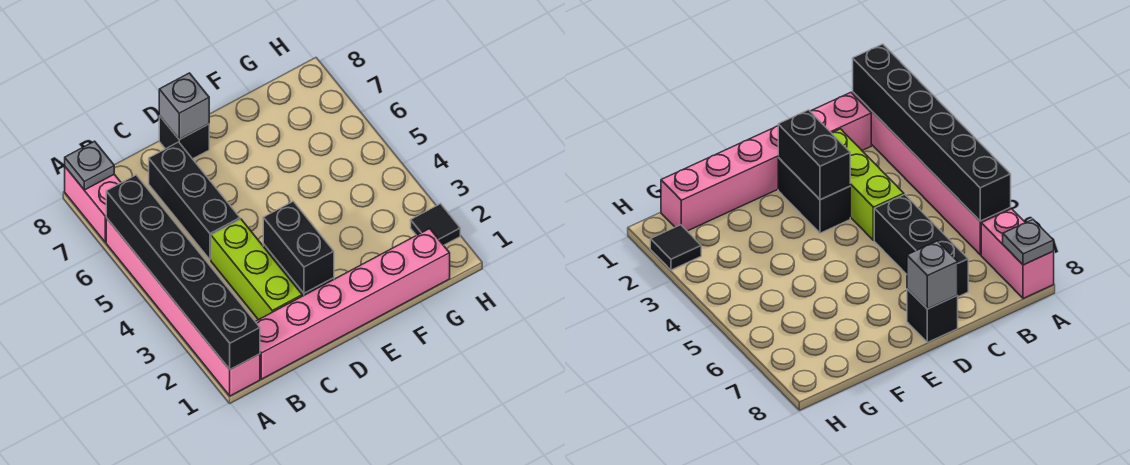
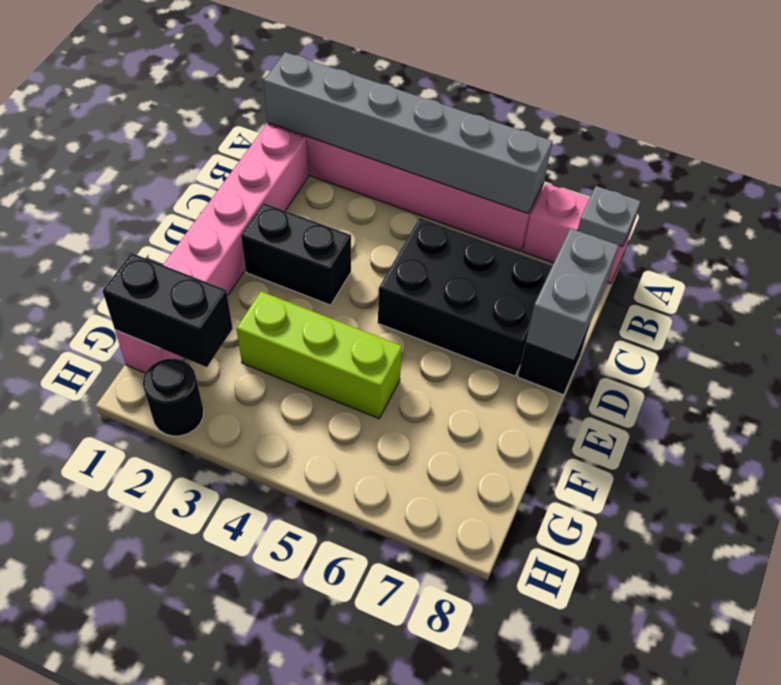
black brick A1:A6 level 2 -> grey brick A1:A6 level 2
lime brick C2:C4 level 1 -> lime brick F3:F5 level 1
black brick C5:C7 level 1 -> black brick C5:D7 level 1
black brick D2:D3 level 2 -> black brick G1:G2 level 2
grey brick D8 level 2 -> grey brick C8:D8 level 2
black tile H2 level 1 -> black round brick H2 level 1

